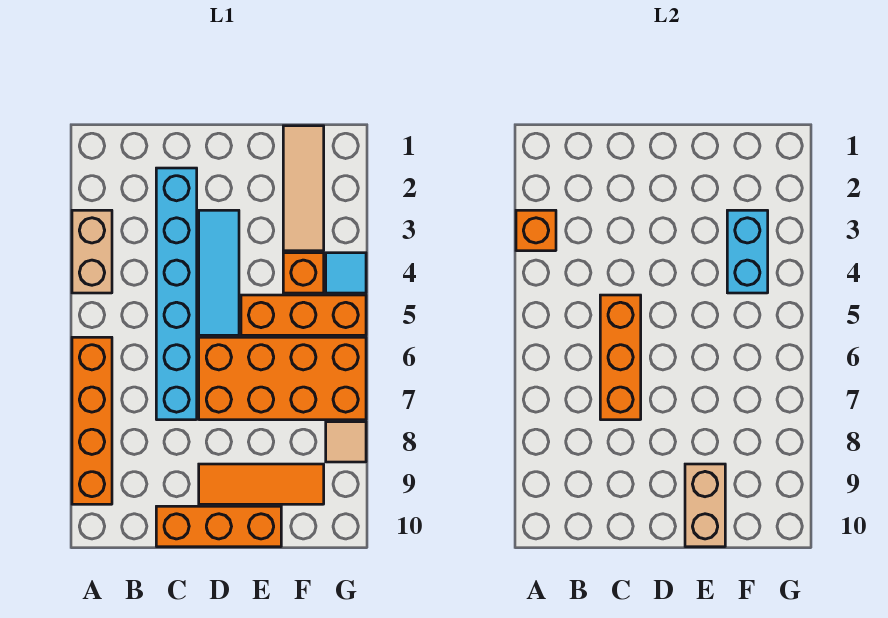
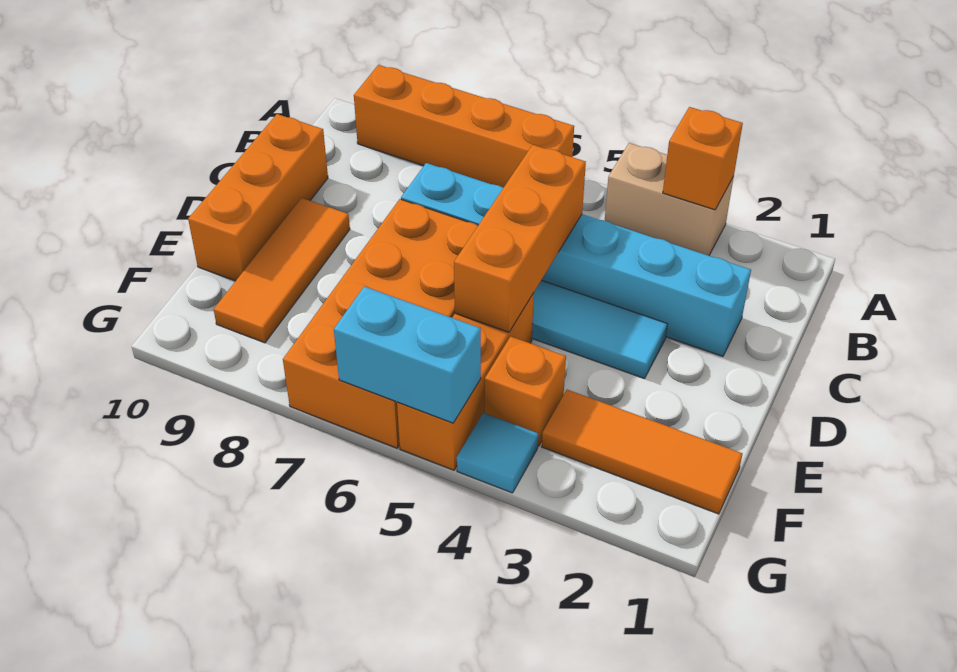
orange brick C5:C7 level 2 -> orange brick C5:E5 level 2
tan brick E9:E10 level 2 -> none
tan tile F1:F3 level 1 -> orange tile F1:F3 level 1
cyan brick F3:F4 level 2 -> cyan brick G5:G6 level 2
tan tile G8 level 1 -> none

